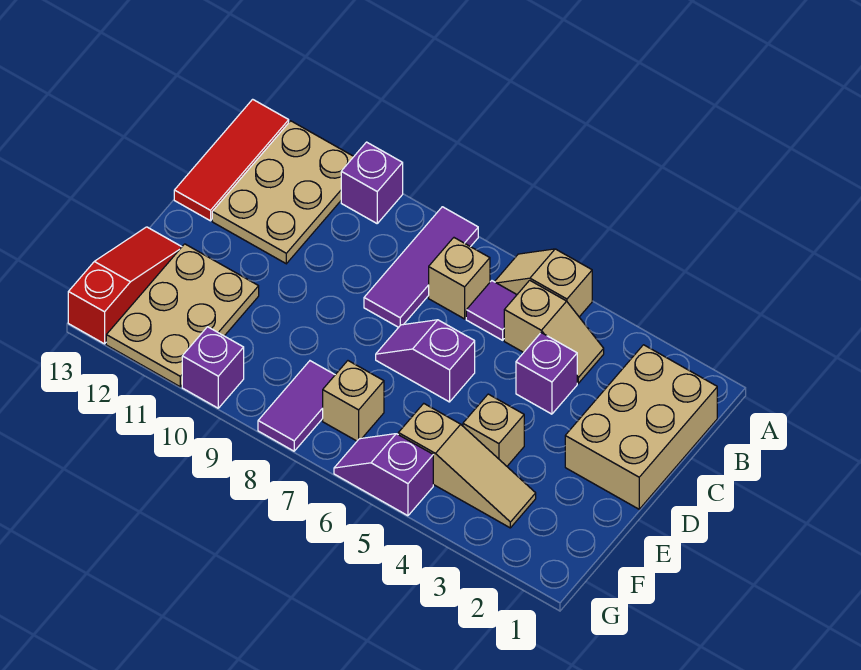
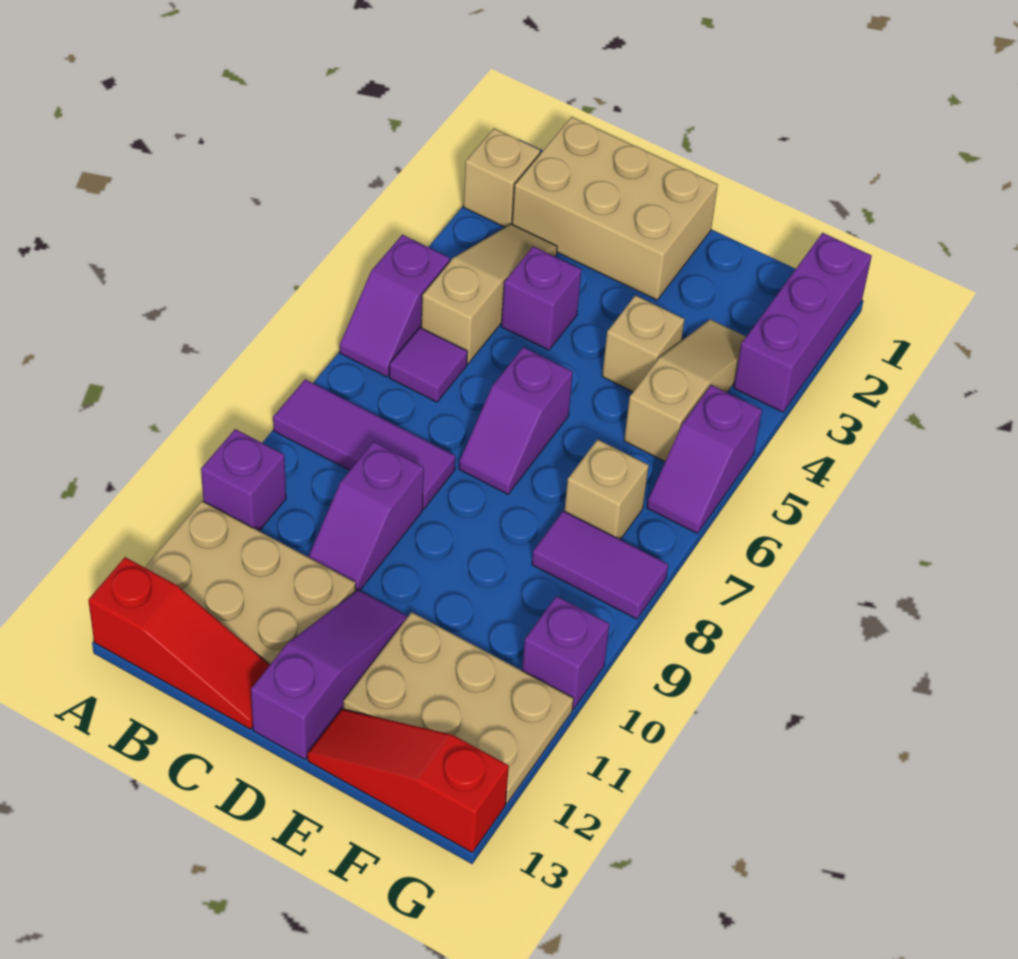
tan slope A5:A6 level 1 top 5 -> purple slope A5:A6 level 1 top 5
red tile A13:C13 level 1 -> red slope A13:C13 level 1 top A
tan slope B4:B5 level 1 top 5 -> tan slope B3:B5 level 1 top 5
tan brick B7 level 1 -> tan brick A2 level 1
none -> purple slope C9:C10 level 1 top 9
none -> purple slope D11:D13 level 1 top 13
none -> purple brick G1:G3 level 1

